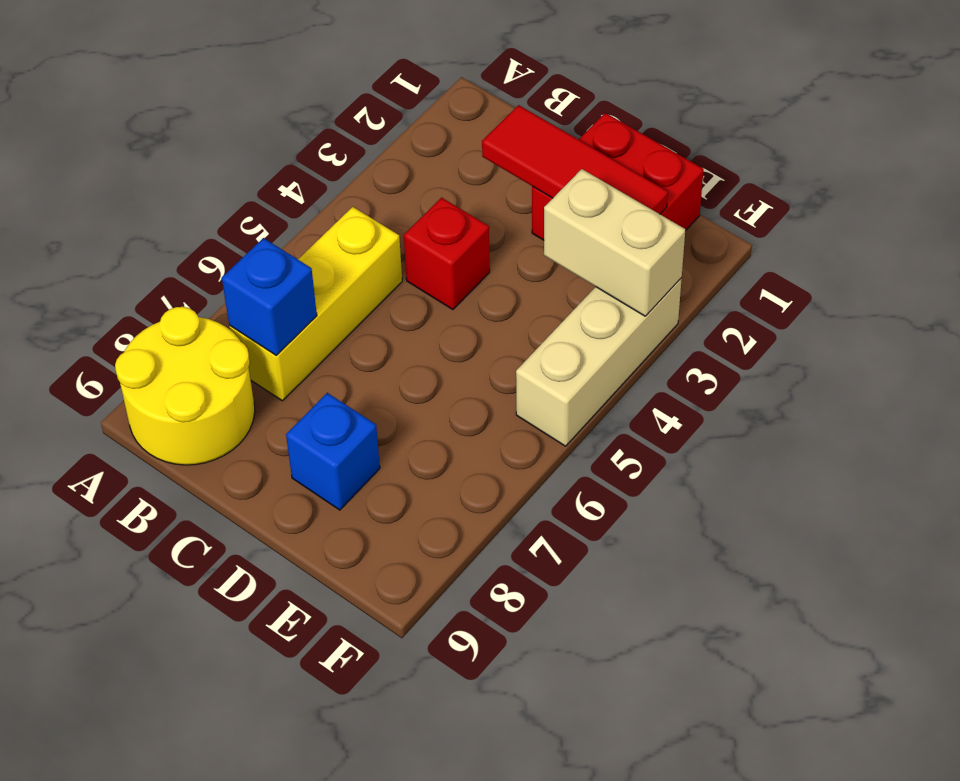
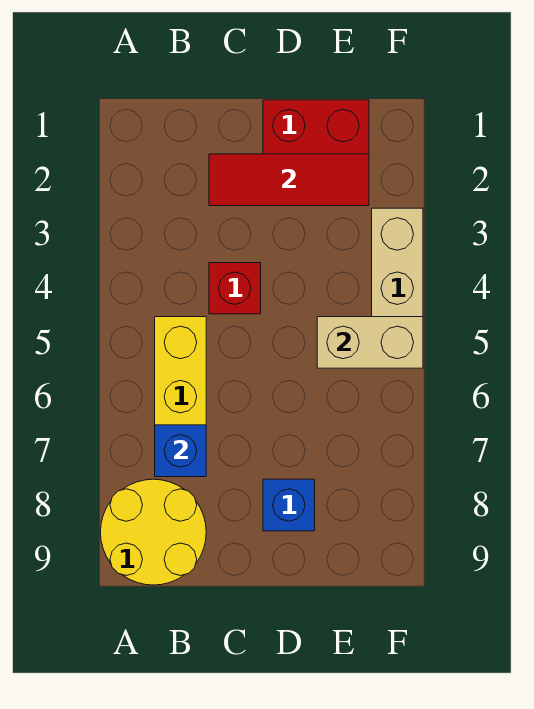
tan brick E3:F3 level 2 -> tan brick E5:F5 level 2

